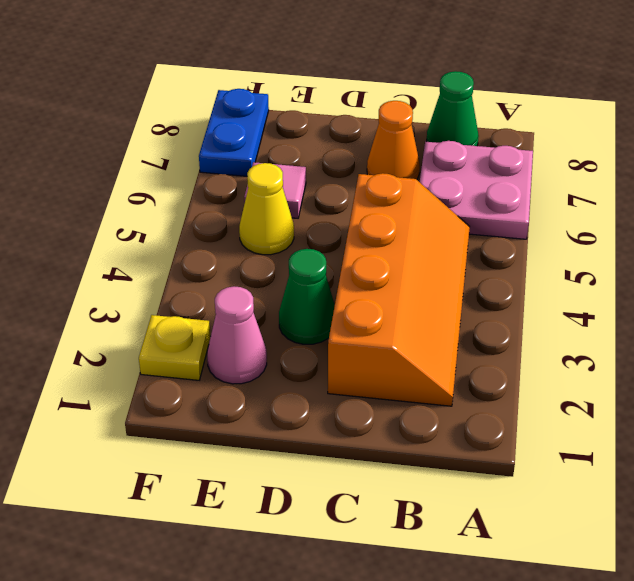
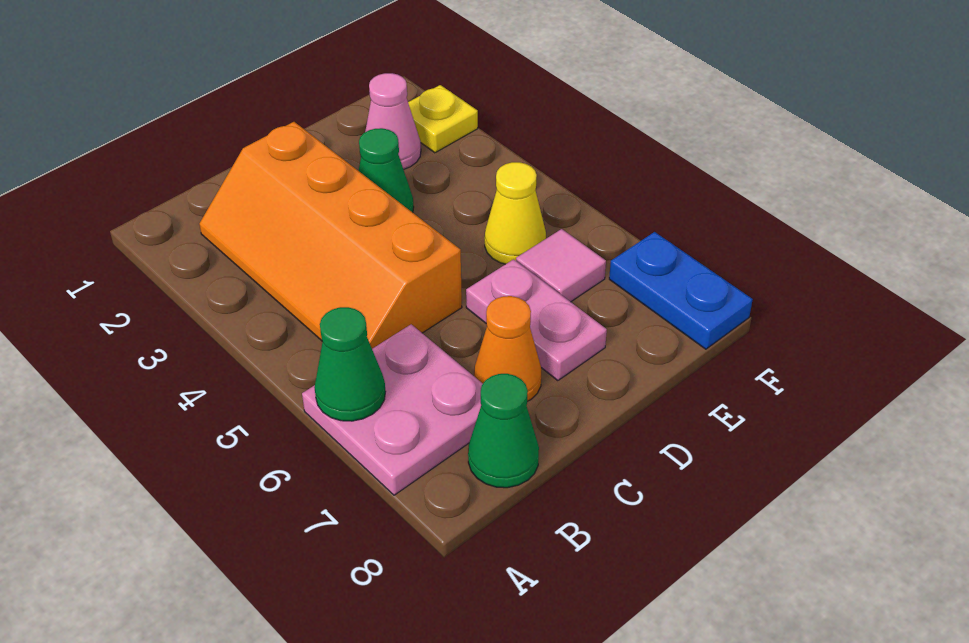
none -> green cone A6 level 2
none -> pink plate D6:D7 level 1

